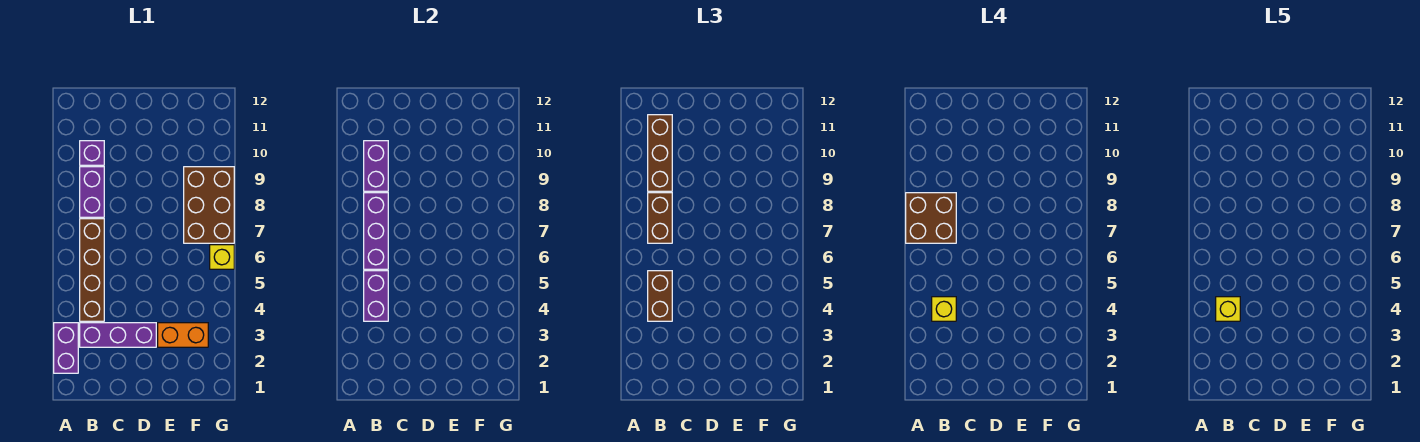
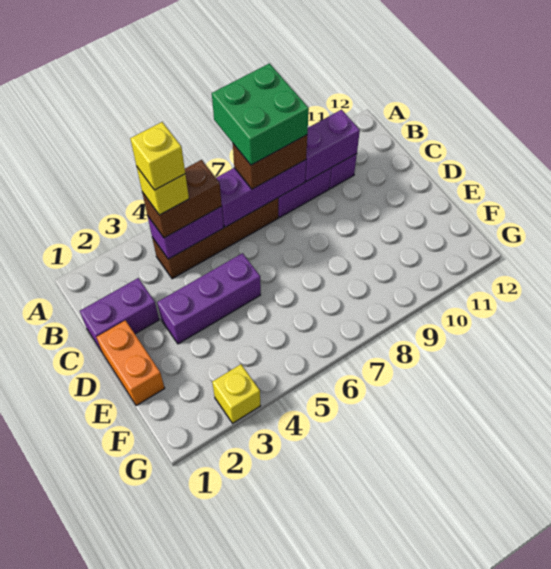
purple brick A2:A3 level 1 -> purple brick C1:C2 level 1
brown brick A7:B8 level 4 -> green brick A7:B8 level 4
purple brick B3:D3 level 1 -> purple brick D3:D5 level 1
brown brick B9:B11 level 3 -> none
orange brick E3:F3 level 1 -> orange brick D1:E1 level 1
brown brick F7:G9 level 1 -> none
yellow brick G6 level 1 -> yellow brick G3 level 1

